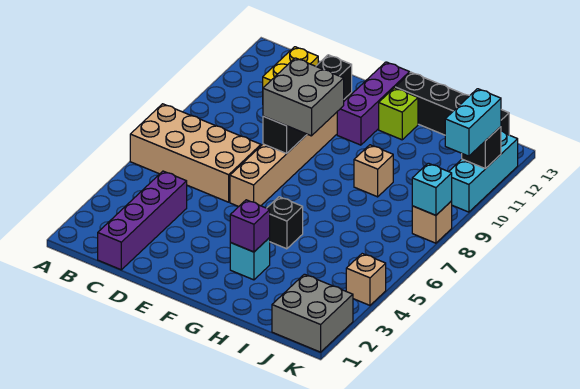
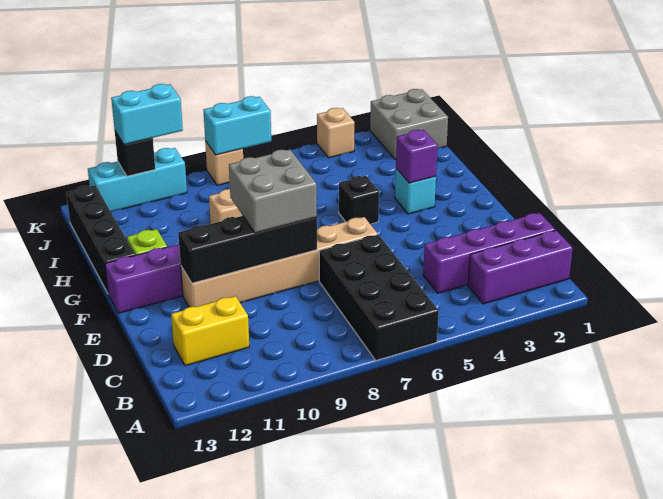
tan brick A6:D7 level 1 -> black brick A6:D7 level 1
none -> purple brick B1:B3 level 1
cyan brick K8 level 2 -> cyan brick K7:K8 level 2

